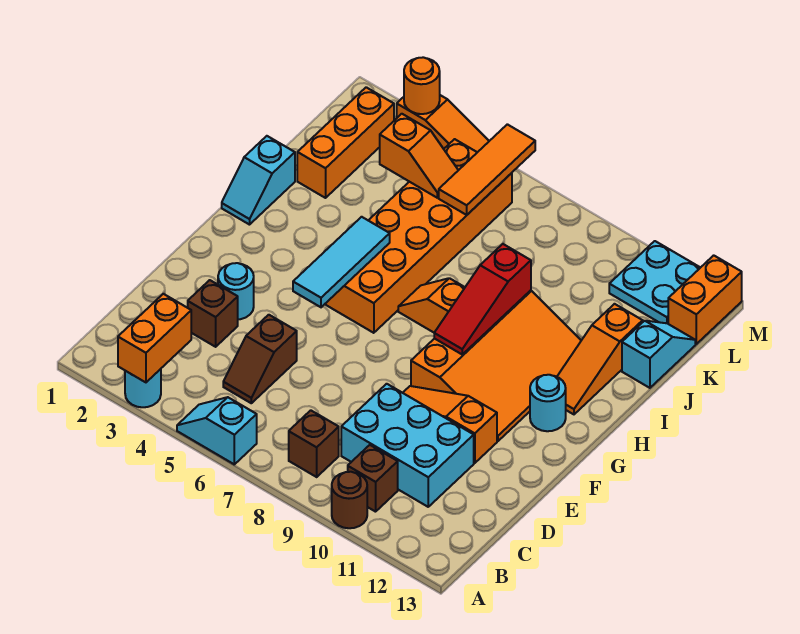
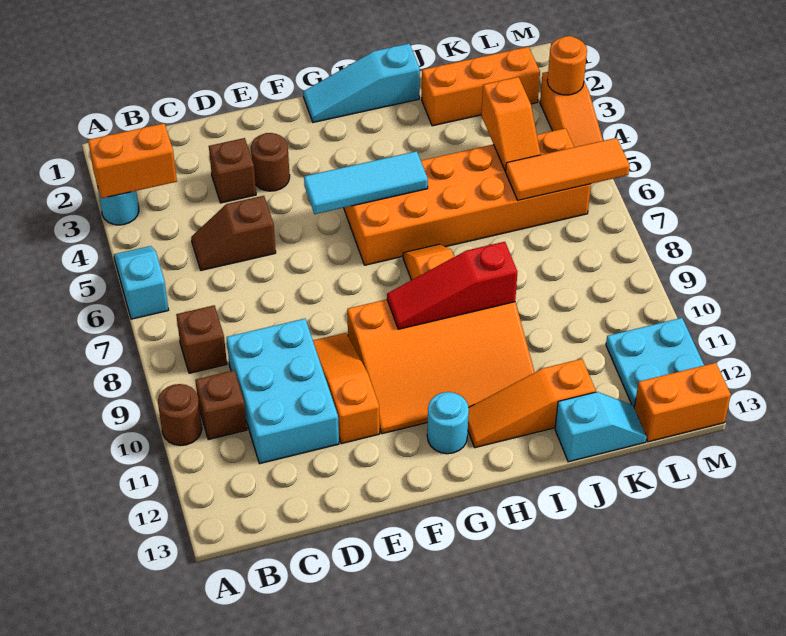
cyan round brick E3 level 1 -> brown round brick E3 level 1
cyan slope H1:I1 level 1 top I -> cyan slope G1:I1 level 1 top I

